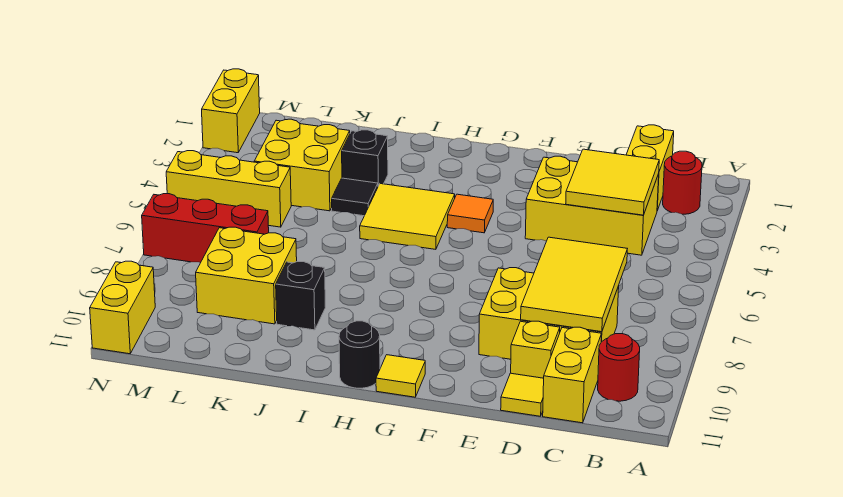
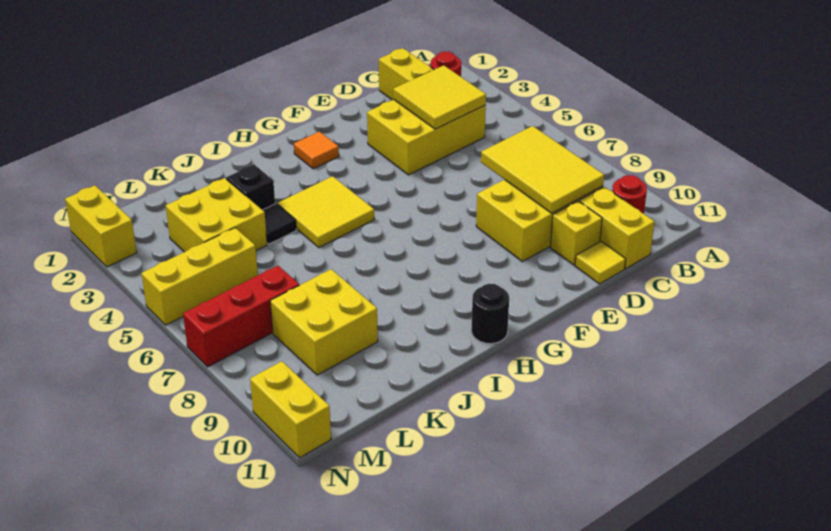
orange tile G4 level 1 -> orange tile G2 level 1
yellow tile G11 level 1 -> none
black brick J9 level 1 -> none

